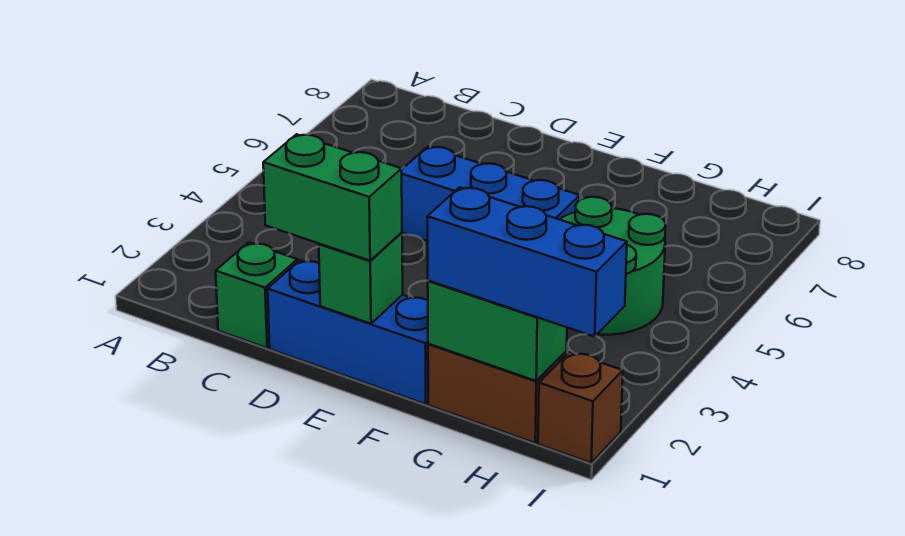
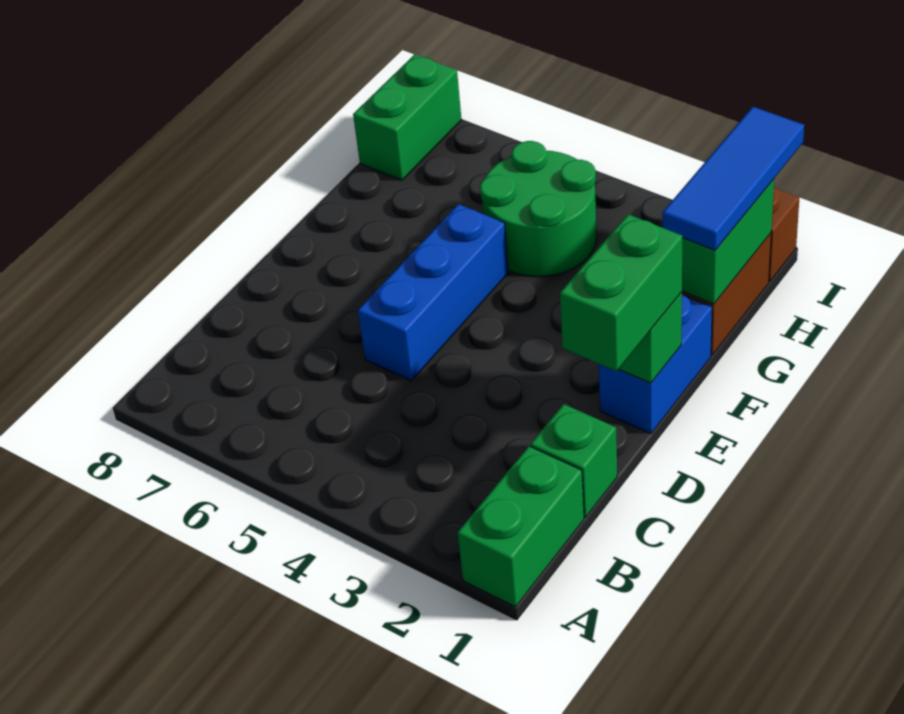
none -> green brick A1:B1 level 1
blue brick D1:F1 level 1 -> blue brick E1:F1 level 1
blue brick G1:I1 level 3 -> blue tile G1:I1 level 3
none -> green brick H8:I8 level 1

